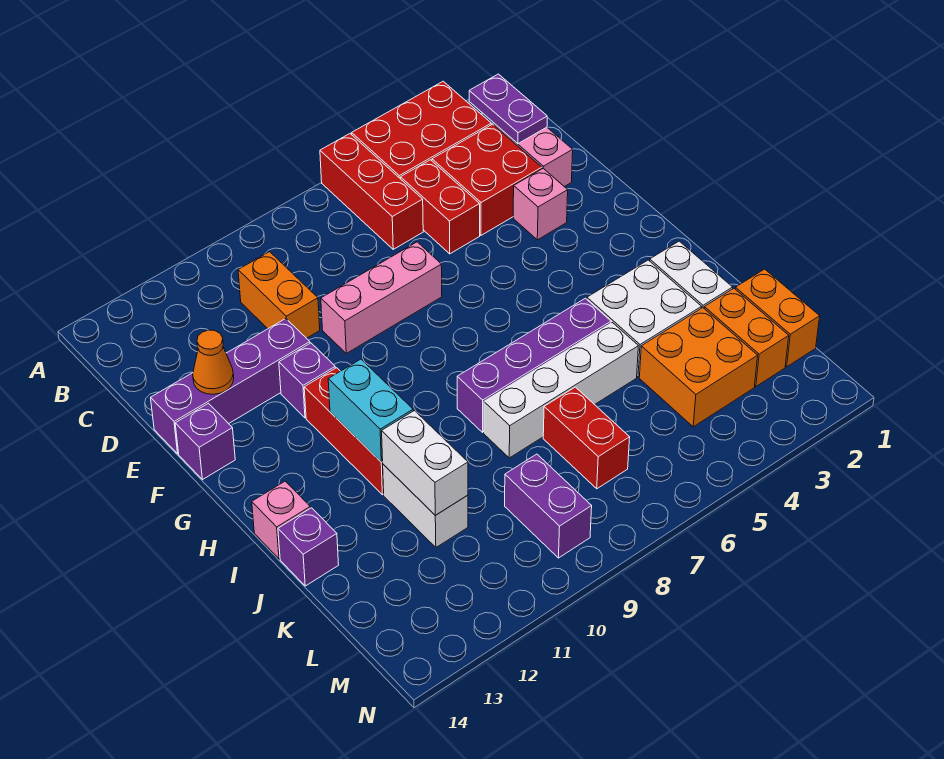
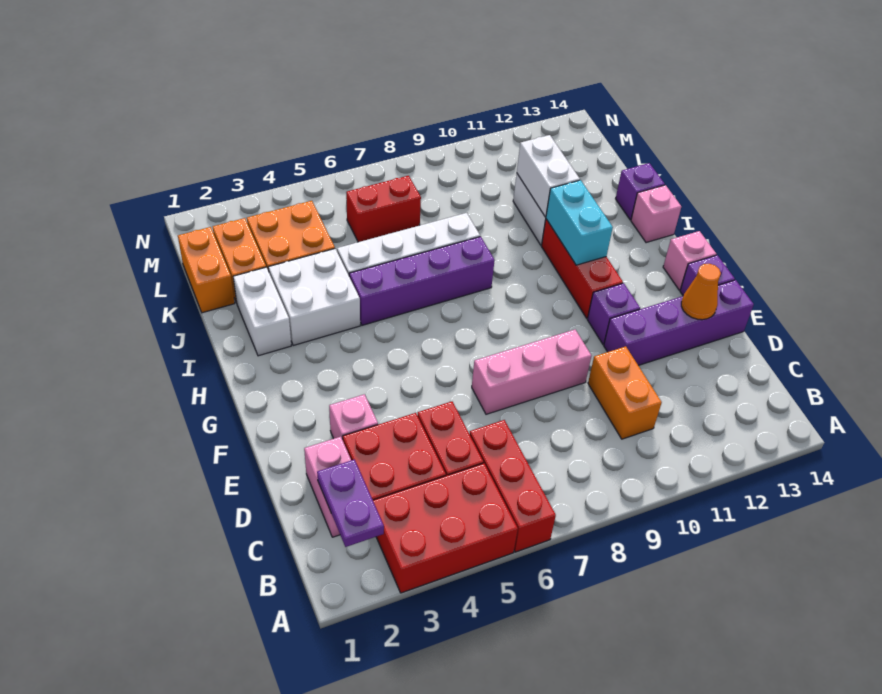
none -> pink brick G14 level 1
red brick K7:L7 level 1 -> red brick L6:L7 level 1
purple brick L9:M9 level 1 -> none

